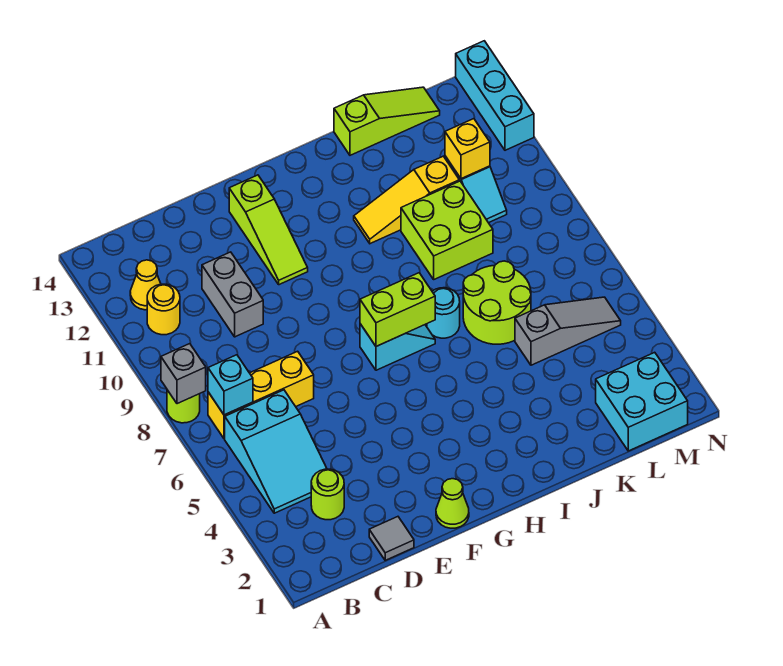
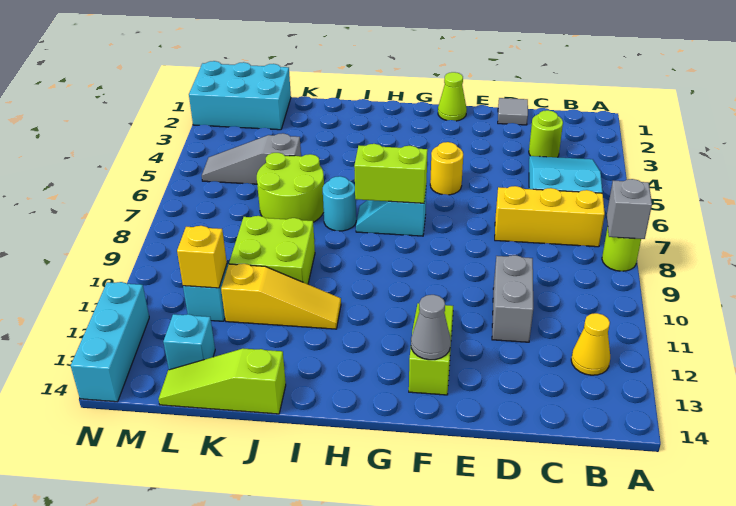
cyan brick B7 level 2 -> cyan brick L13 level 1
yellow round brick B11 level 1 -> yellow round brick F5 level 1
none -> grey cone F13 level 2
cyan brick L1:M2 level 1 -> cyan brick L1:N2 level 1

